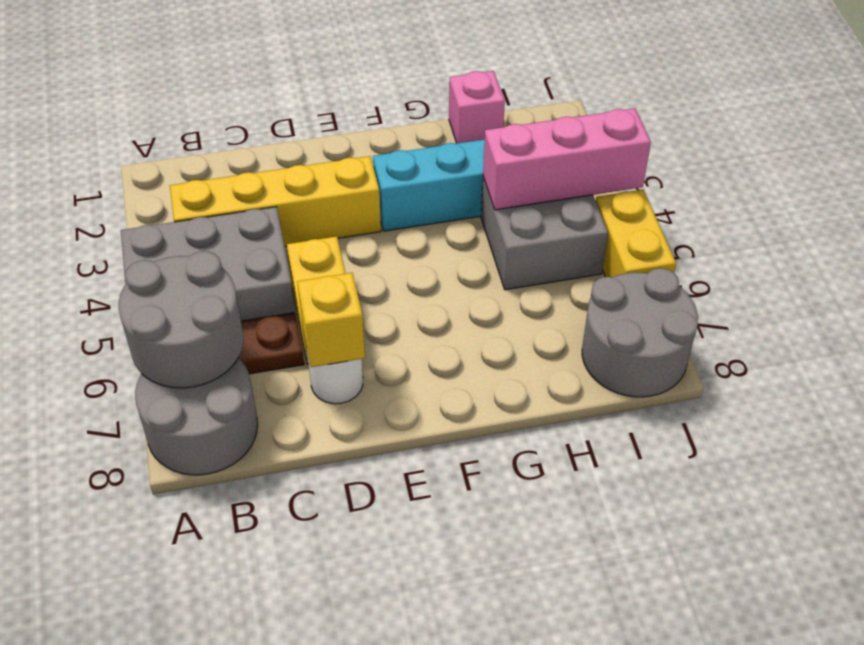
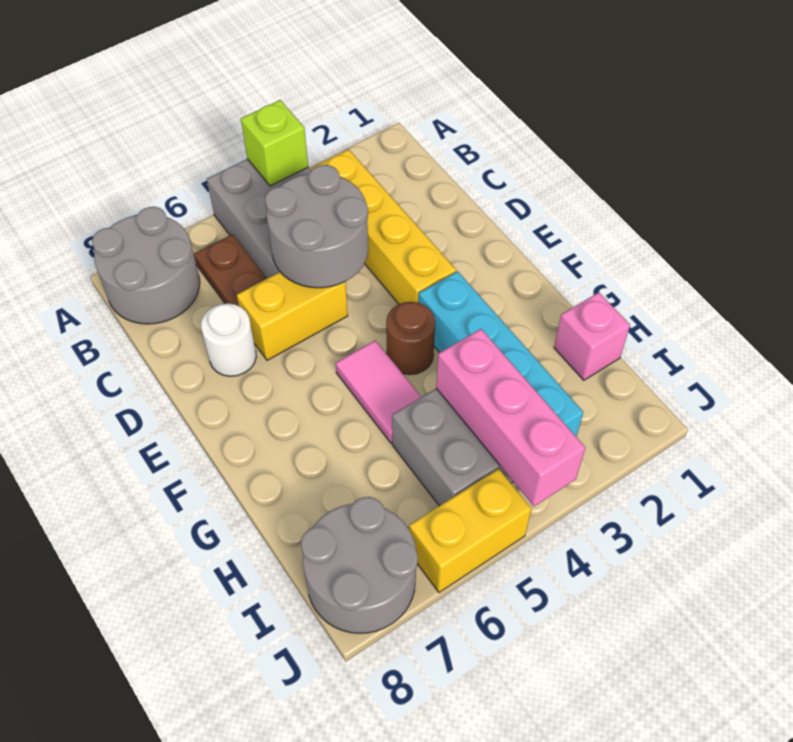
none -> lime brick A4 level 2
grey round brick A6:B7 level 2 -> grey round brick C4:D5 level 2
yellow brick D7 level 2 -> none
none -> brown round brick F4 level 1
none -> pink tile F5:G5 level 1

